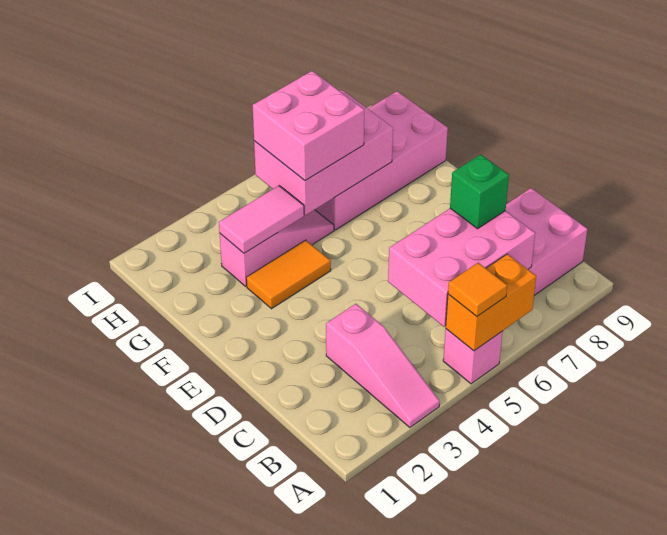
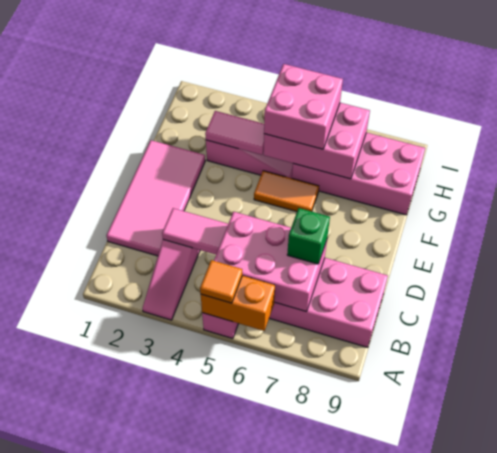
none -> pink tile C1:F2 level 1
none -> pink tile C3:C4 level 2
orange tile F3:F4 level 1 -> orange tile F5:F6 level 1

